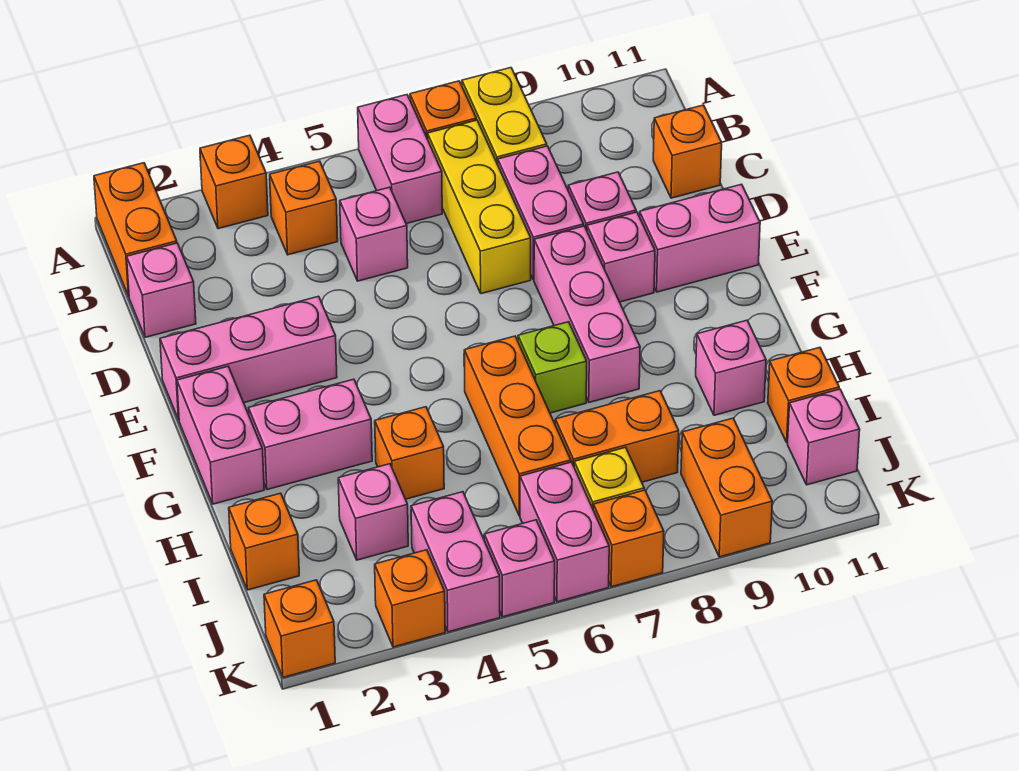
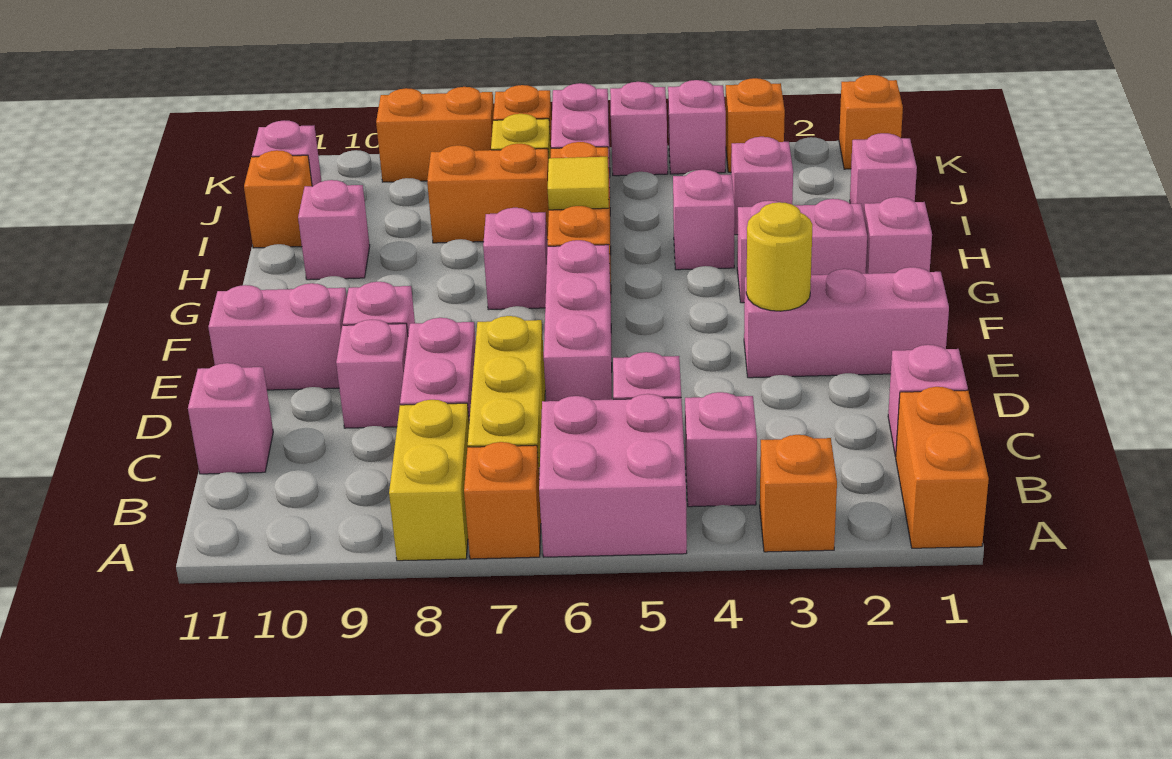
pink brick A6:B6 level 1 -> pink brick A5:B6 level 1
orange brick B4 level 1 -> pink brick B4 level 1
orange brick C11 level 1 -> pink brick C11 level 1
none -> yellow round brick E3 level 2
pink brick E8:G8 level 1 -> pink brick D6:F6 level 1
pink brick F1:G1 level 1 -> pink brick G1 level 1
lime brick G7 level 1 -> pink brick G7 level 1
orange brick H4 level 1 -> pink brick H4 level 1
none -> yellow tile H6 level 2
orange brick I1 level 1 -> pink brick I1 level 1
pink brick J4:K4 level 1 -> pink brick K4 level 1
orange brick J9:K9 level 1 -> orange brick K8:K9 level 1

